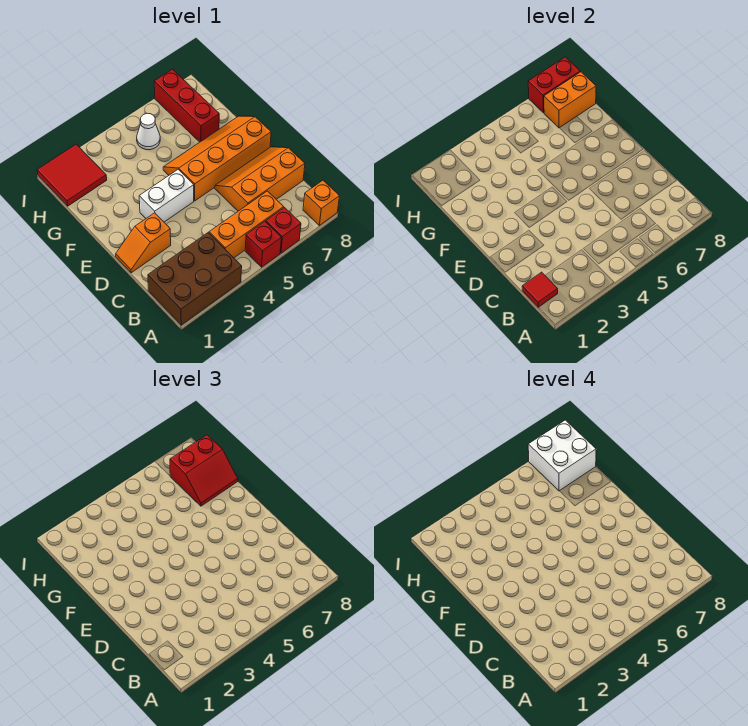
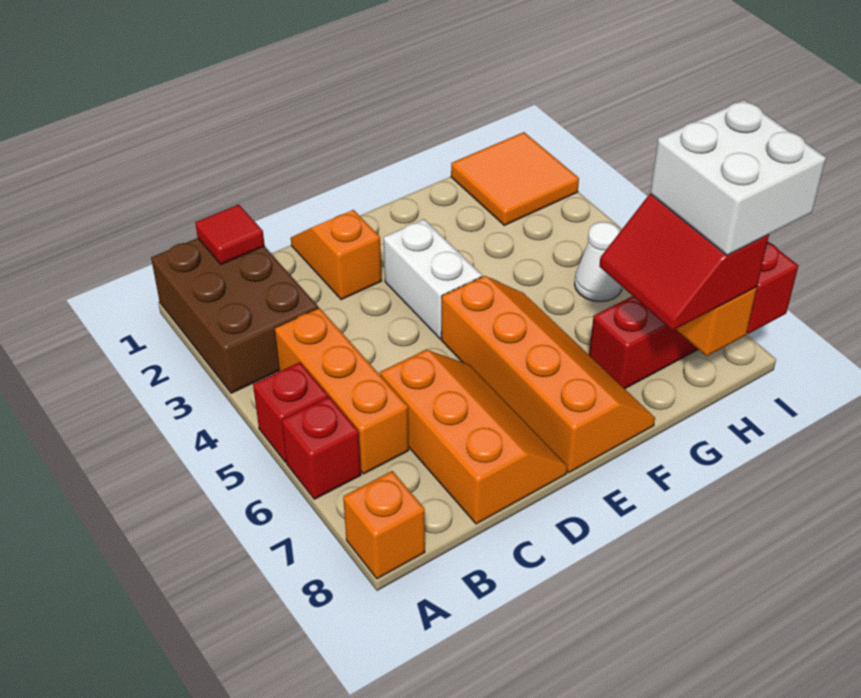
red tile H1:I2 level 1 -> orange tile H1:I2 level 1

